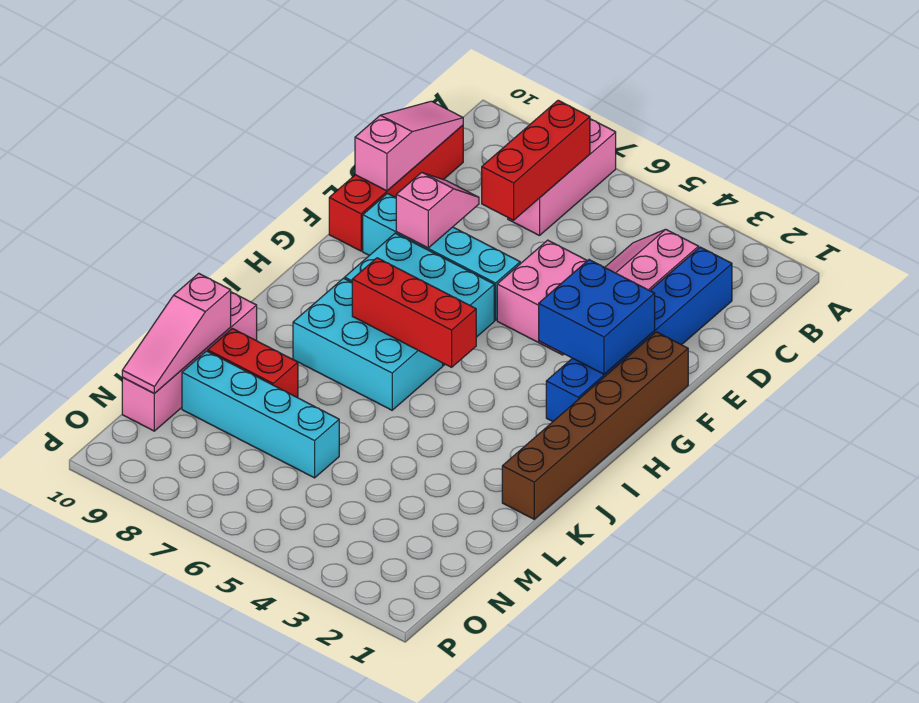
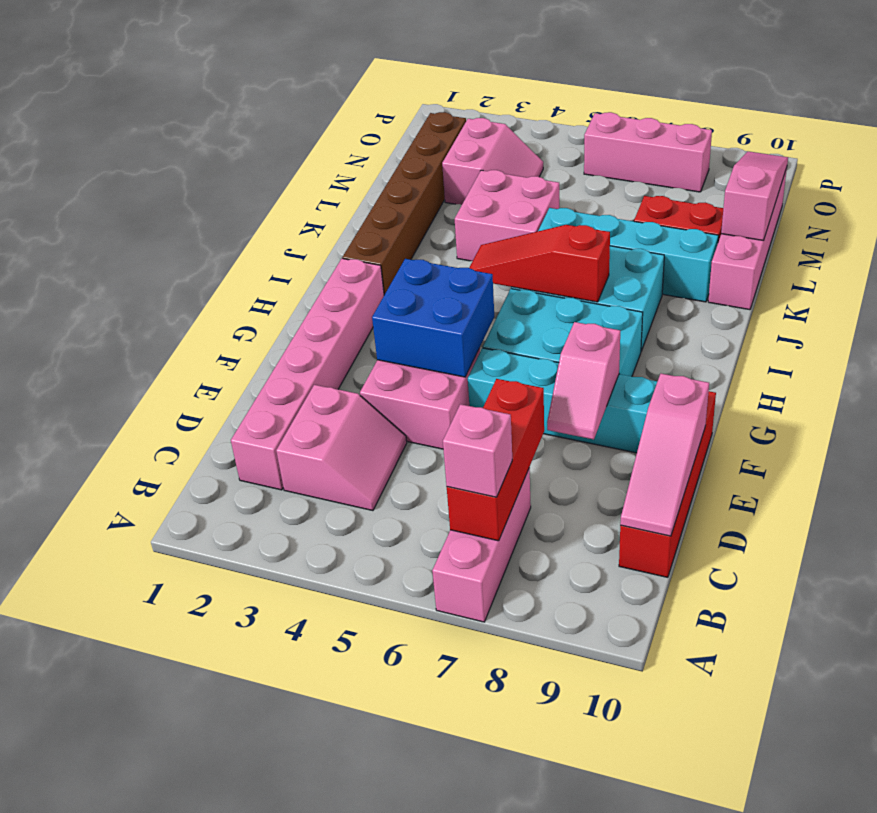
none -> pink brick B7 level 3
blue brick C2:H2 level 1 -> pink brick C2:H2 level 1
brown brick F1:K1 level 1 -> brown brick I2:N2 level 1
blue brick F2:G3 level 2 -> blue brick F4:G5 level 2
red brick I5:I7 level 2 -> red slope I5:I7 level 2 top 7
none -> pink brick K4:L5 level 1
none -> pink slope M3:N4 level 1 top 3
cyan brick M6:M9 level 1 -> cyan brick K6:K9 level 1
none -> pink brick O6:O8 level 1

